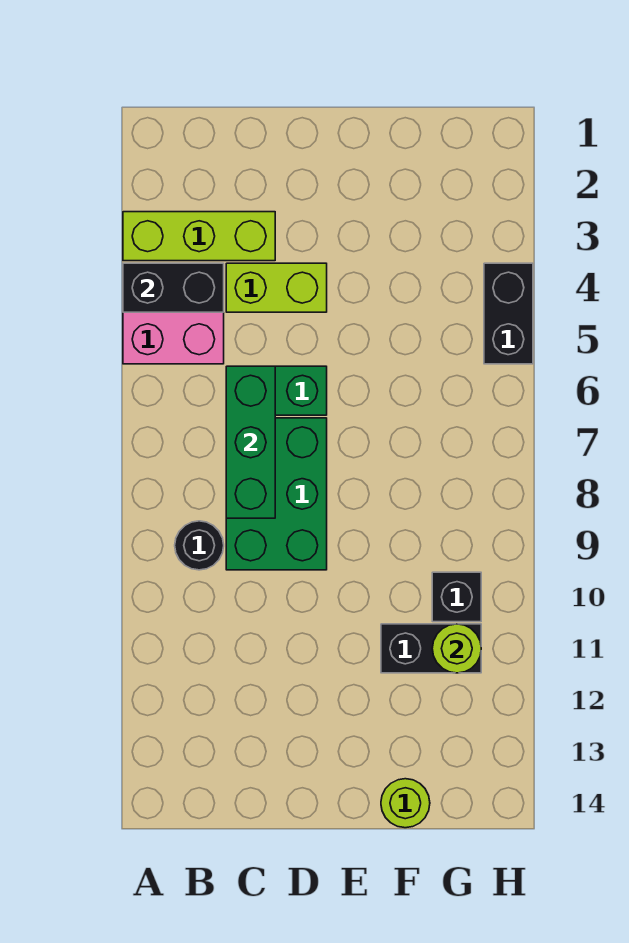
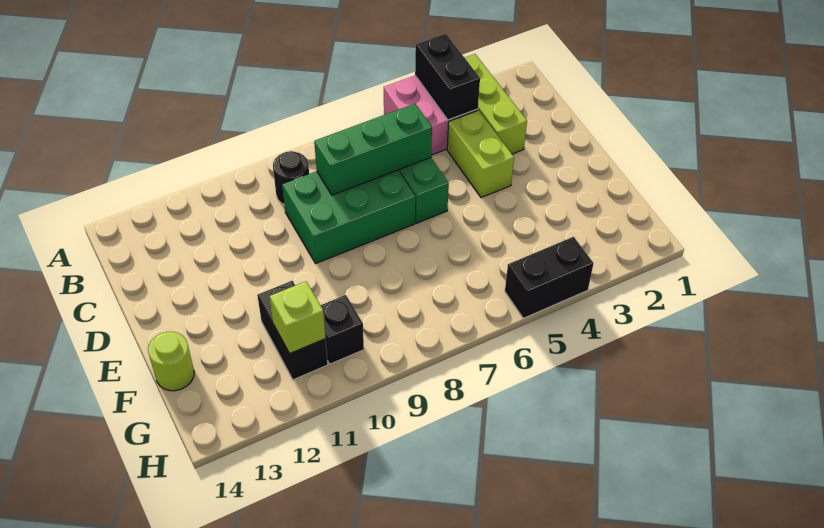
lime round brick G11 level 2 -> lime brick G11 level 2

